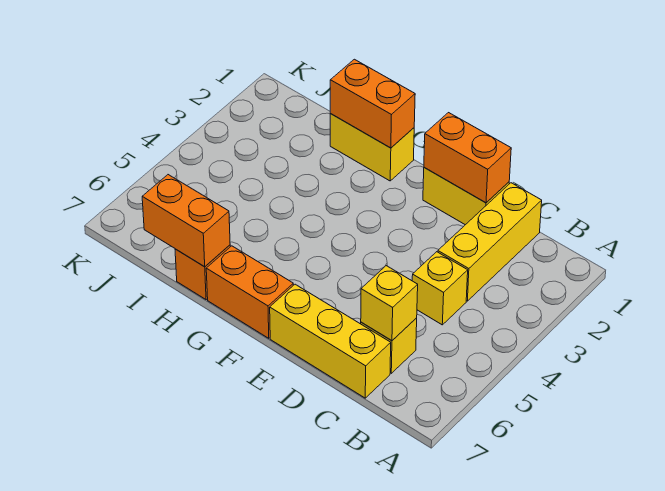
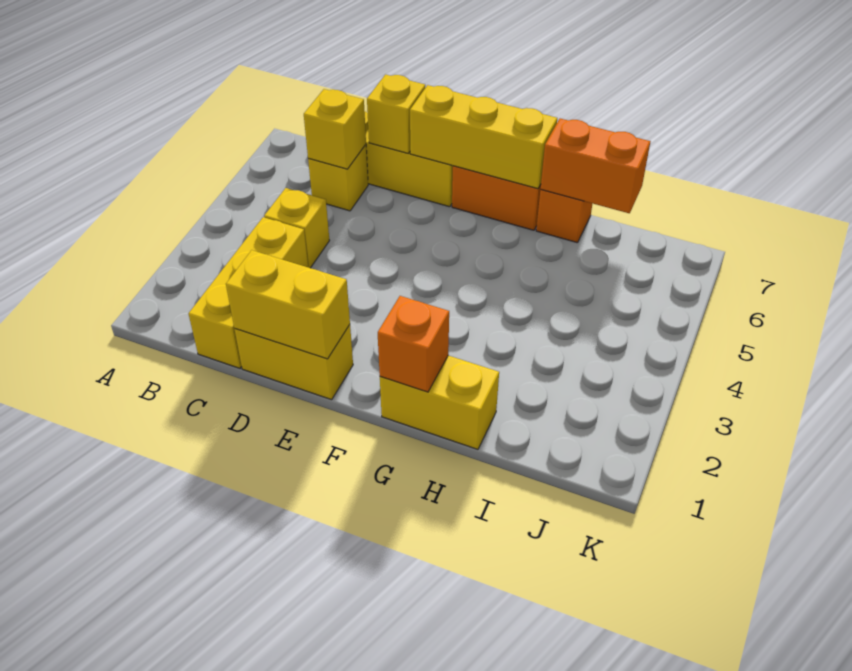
orange brick D1:E1 level 2 -> yellow brick D1:E1 level 2
none -> yellow brick D7 level 2
none -> yellow brick E7:G7 level 2
orange brick G1:H1 level 2 -> orange brick G1 level 2

